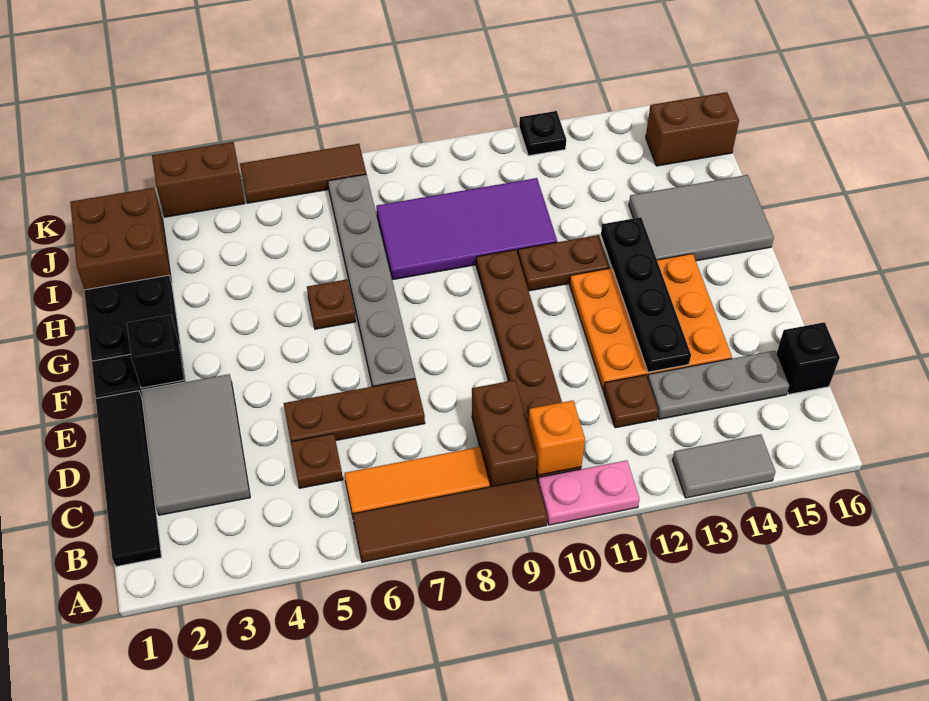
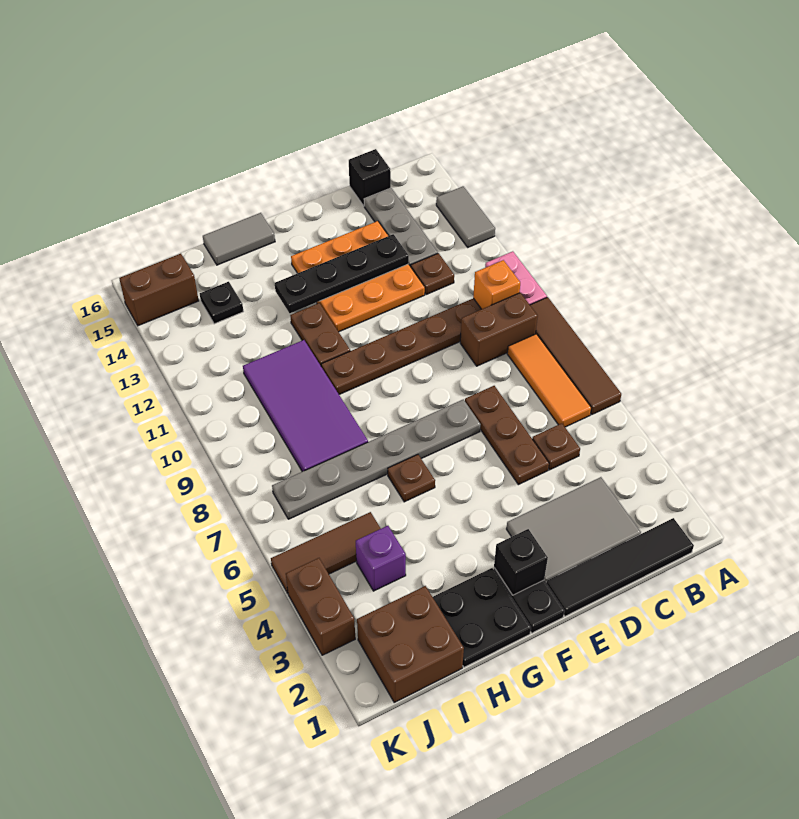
grey tile G14:H16 level 1 -> grey tile G16:H16 level 1
none -> purple brick I4 level 1
brown brick J15:J16 level 1 -> brown brick J15:K15 level 1
brown tile K5:K7 level 1 -> brown tile I5:K5 level 1
black plate K12 level 1 -> black plate I14 level 1

